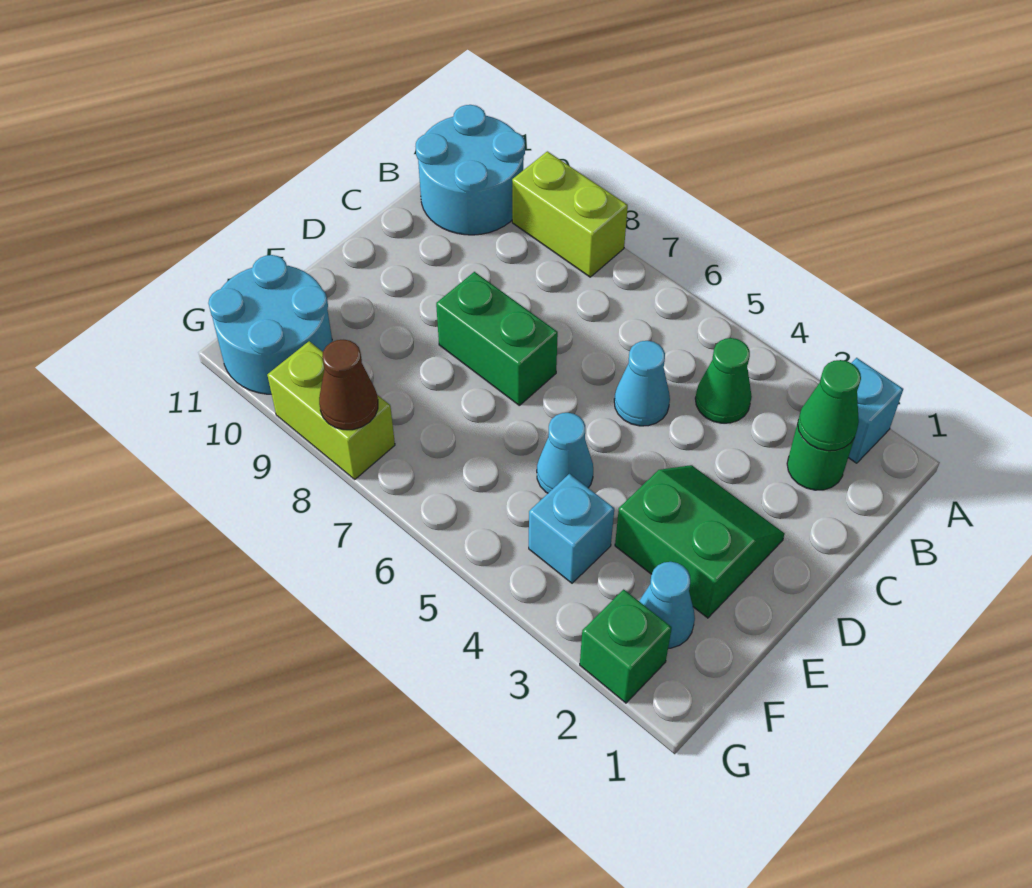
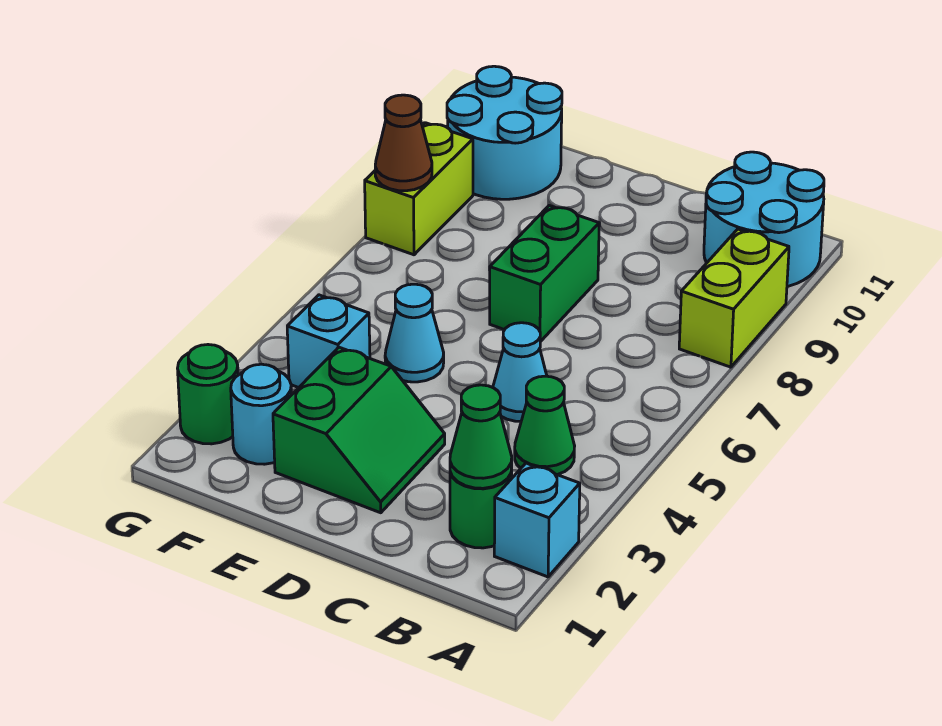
cyan cone F2 level 1 -> cyan round brick F2 level 1
green brick G2 level 1 -> green round brick G2 level 1

